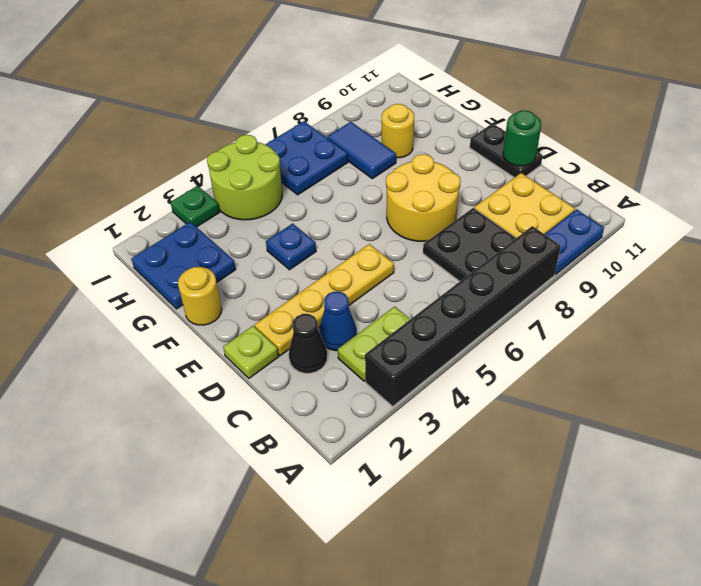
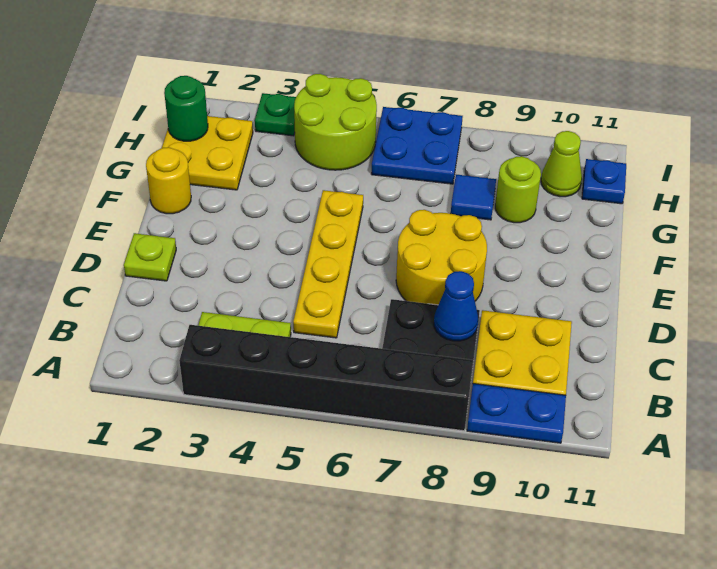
black cone C2 level 1 -> none
blue cone C3 level 1 -> blue cone C8 level 2
yellow plate D2:D5 level 1 -> yellow plate C5:F5 level 1
black plate D11:E11 level 1 -> none
green round brick D11 level 2 -> green round brick H1 level 2
blue plate F4 level 1 -> blue plate H11 level 1
blue plate G1:H2 level 1 -> yellow plate G1:H2 level 1
blue tile G8:H8 level 1 -> blue tile G8 level 1
yellow round brick G9 level 1 -> lime round brick G9 level 1
none -> lime cone H10 level 1

